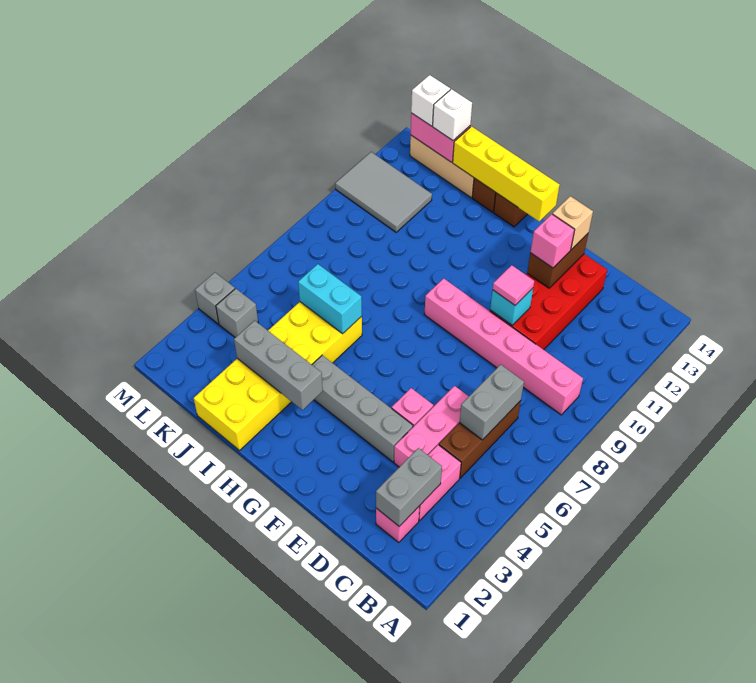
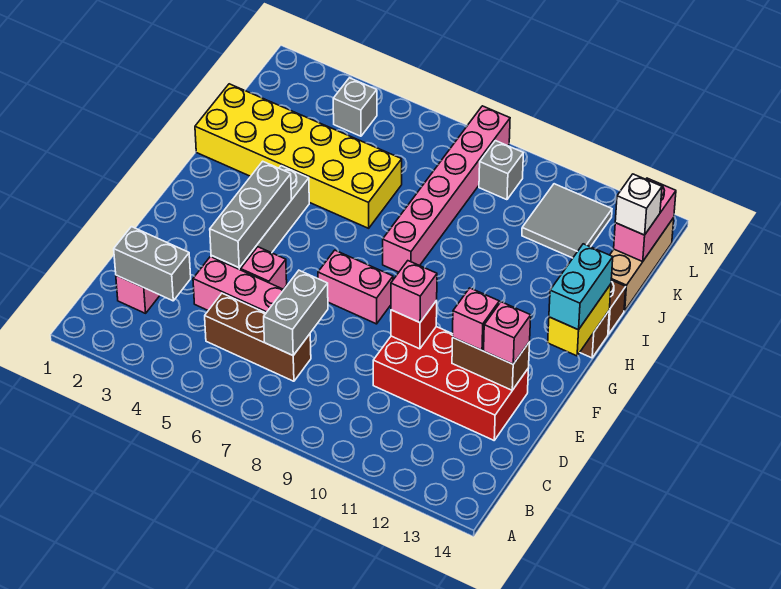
pink brick B9:G9 level 1 -> pink brick H8:M8 level 1
pink brick C3:C4 level 1 -> pink brick F7:F8 level 1
grey brick C6:C7 level 2 -> grey brick C7:D7 level 2
cyan brick E10 level 2 -> red brick E10 level 2
pink tile E10 level 3 -> pink brick E10 level 3
tan brick E13 level 3 -> pink brick E13 level 3
yellow brick G14:J14 level 2 -> yellow brick G14:H14 level 2
grey brick H3:J3 level 2 -> grey brick E4:G4 level 2
cyan brick I6:J6 level 2 -> cyan brick G14:H14 level 3
grey tile K11:M12 level 1 -> grey tile K11:L12 level 1
white brick L14 level 3 -> none
grey brick M4 level 1 -> grey brick L9 level 1

